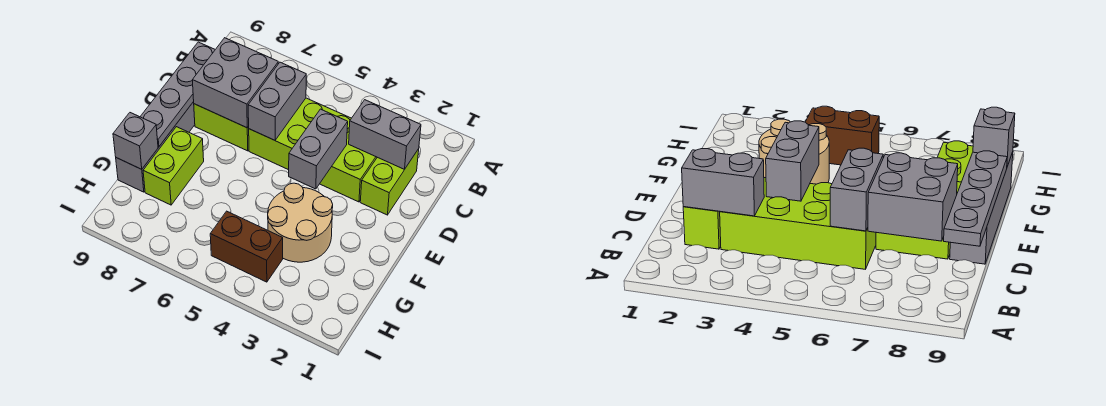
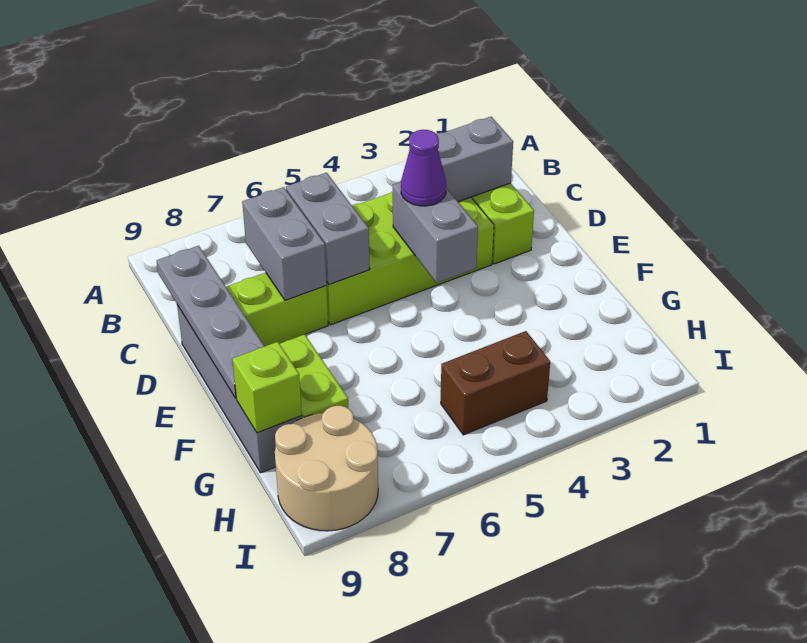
grey brick C7:D8 level 2 -> grey brick C7:D7 level 2
none -> purple cone D4 level 3
tan round brick F3:G4 level 1 -> tan round brick H8:I9 level 1
grey brick G9 level 2 -> lime brick G9 level 2

